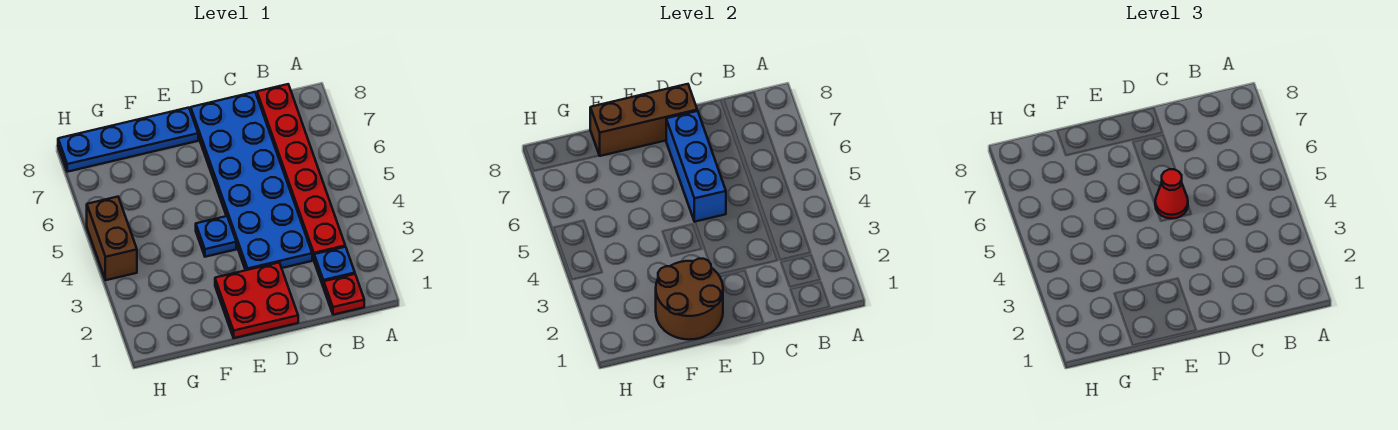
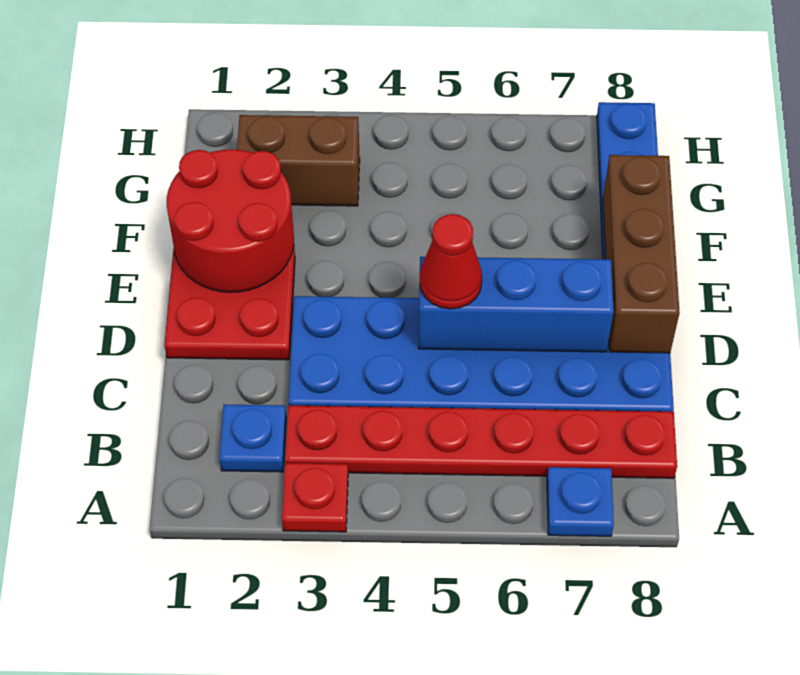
red plate B1 level 1 -> red plate A3 level 1
brown round brick E1:F2 level 2 -> red round brick E1:F2 level 2
blue plate E4 level 1 -> blue plate A7 level 1
brown brick H4:H5 level 1 -> brown brick G2:G3 level 1

